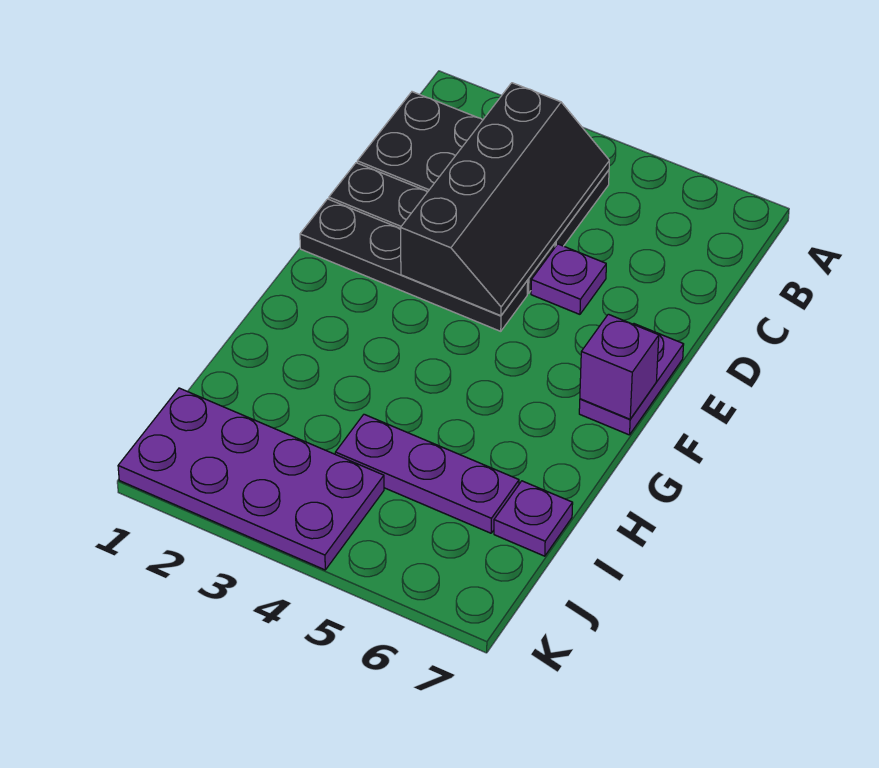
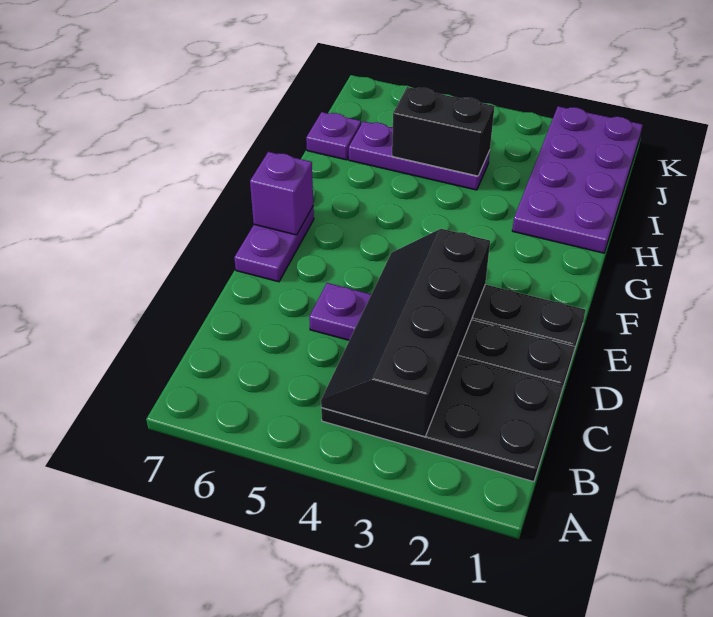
none -> black brick I4:I5 level 2
purple plate J1:K4 level 1 -> purple plate H1:K2 level 1

